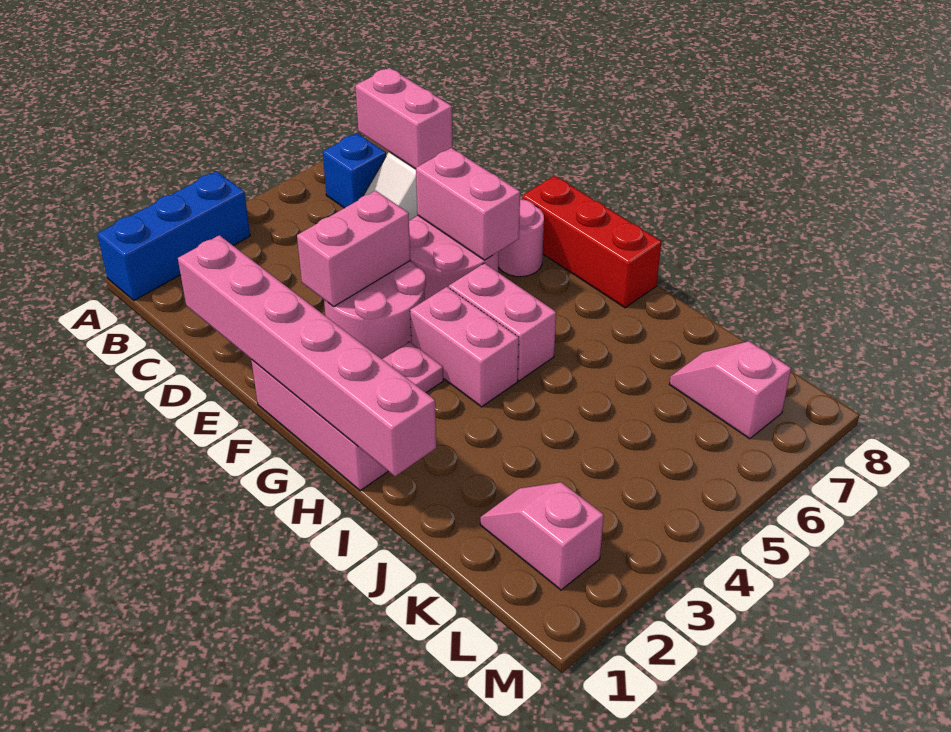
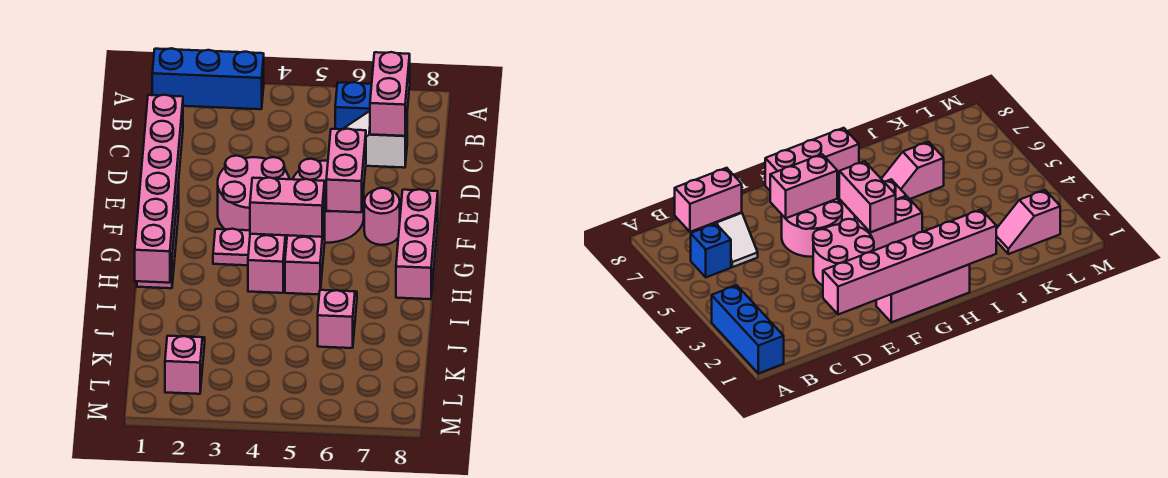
pink brick E3:E4 level 2 -> pink brick G4:G5 level 2
red brick F8:H8 level 1 -> pink brick F8:H8 level 1
pink slope K7:L7 level 1 top L -> pink slope I6:J6 level 1 top J

